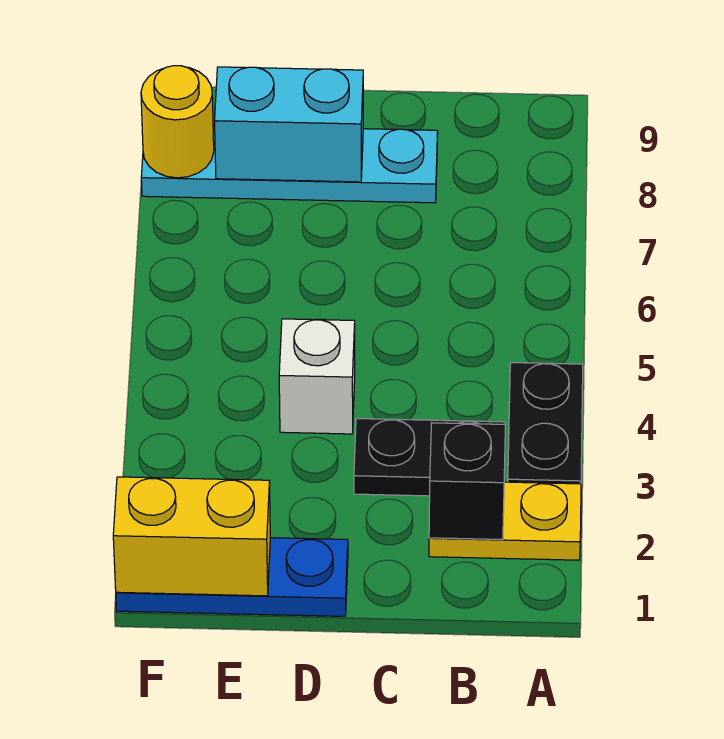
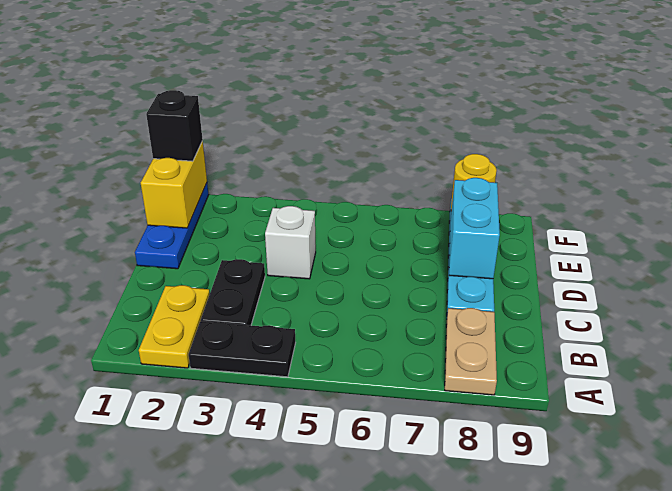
none -> tan plate A8:B8 level 1
black brick B2 level 2 -> black brick F1 level 3

